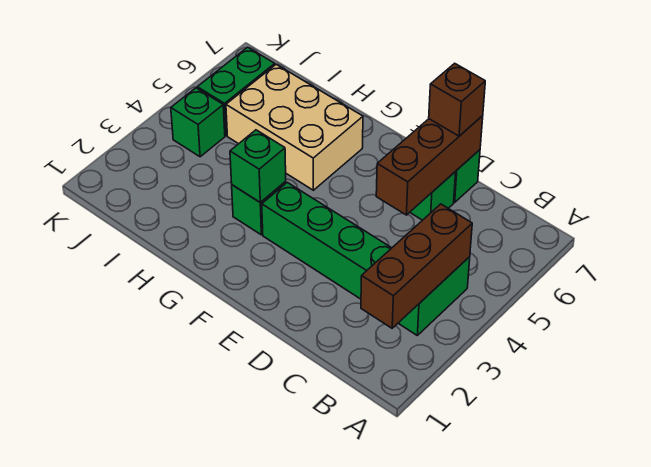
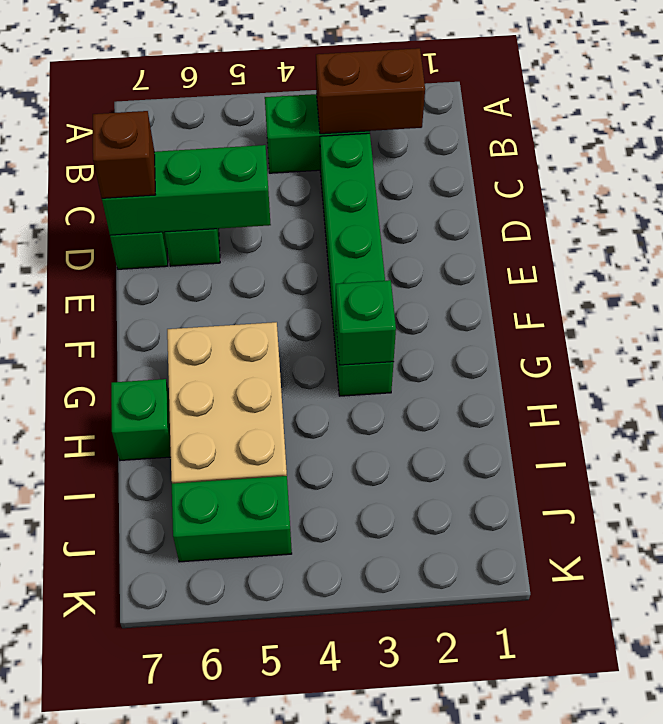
brown brick B2:B4 level 2 -> brown brick B2:B3 level 2
brown brick D5:D7 level 2 -> green brick D5:D7 level 2
green brick J4 level 1 -> green brick H7 level 1

